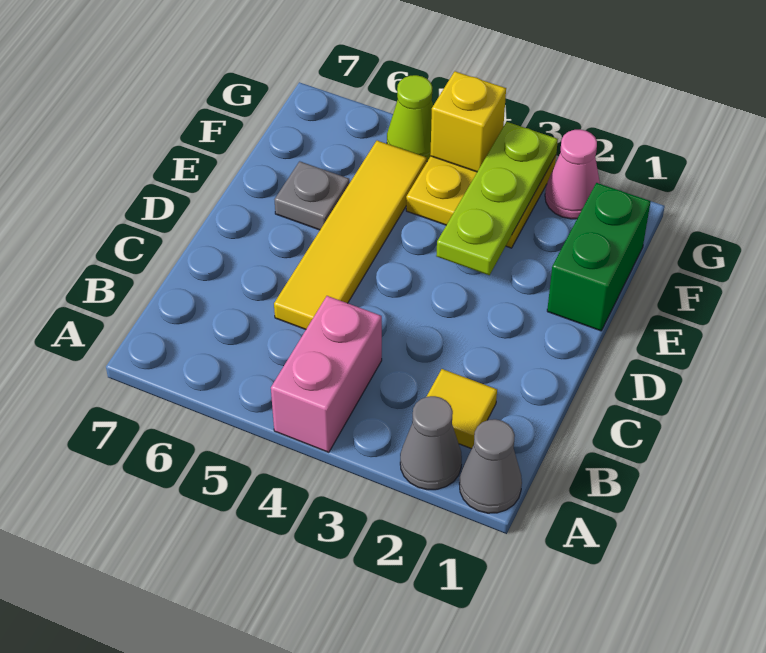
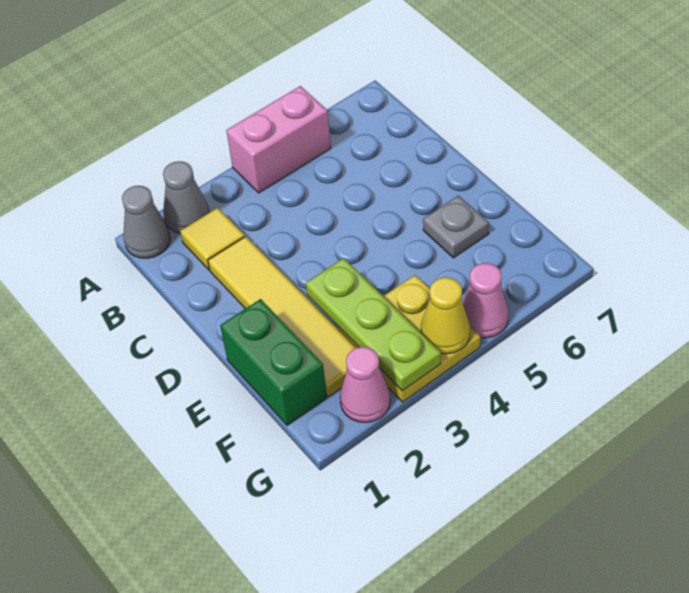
pink brick A4:B4 level 1 -> pink brick A4:A5 level 1
yellow tile C5:F5 level 1 -> yellow tile C2:F2 level 1
yellow brick G4 level 2 -> yellow cone G4 level 2
lime cone G5 level 1 -> pink cone G5 level 1

